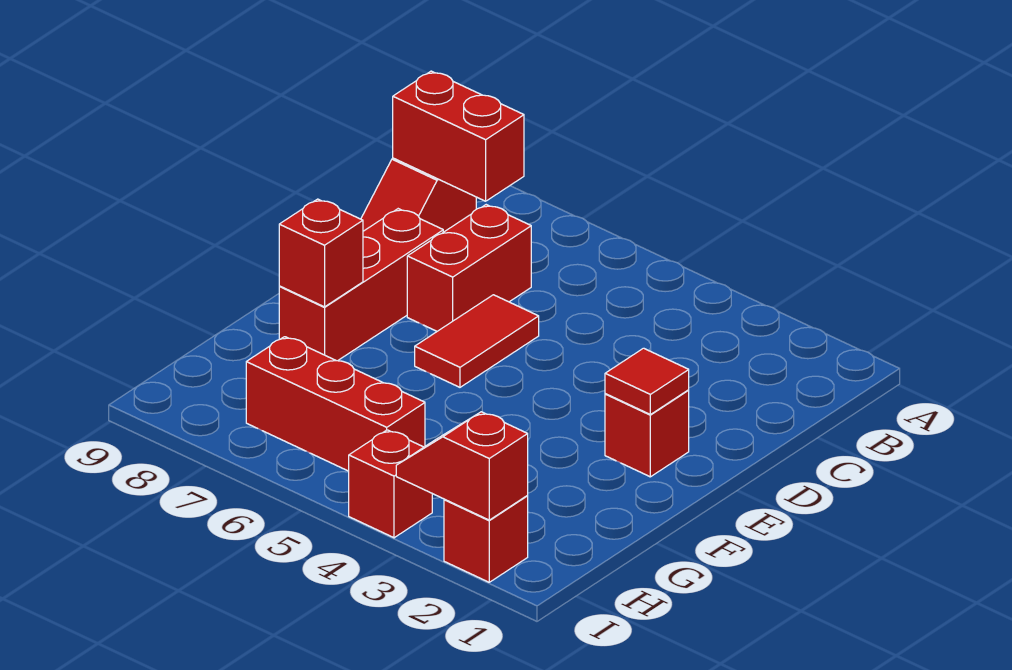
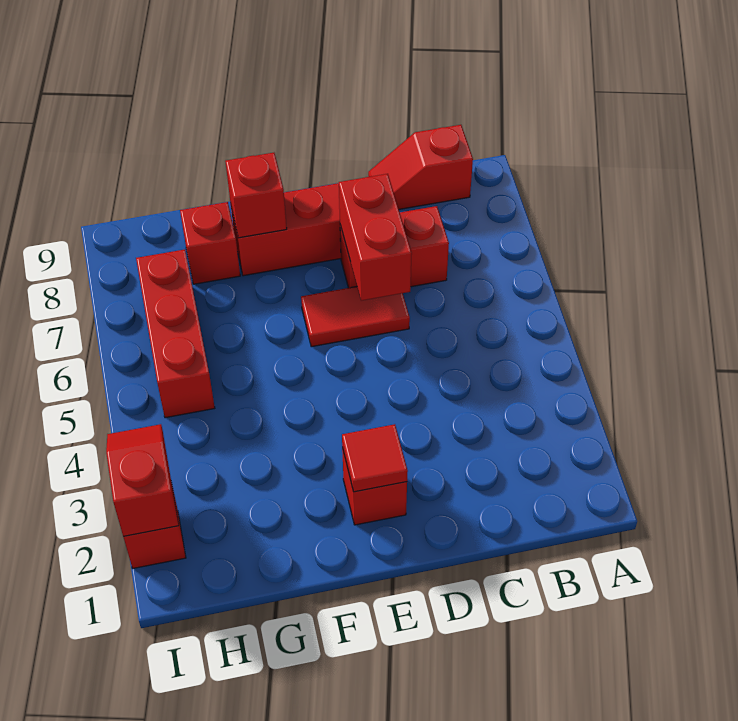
red brick B8:B9 level 2 -> red brick D6:D7 level 2
red brick I4 level 1 -> red brick G8 level 1

